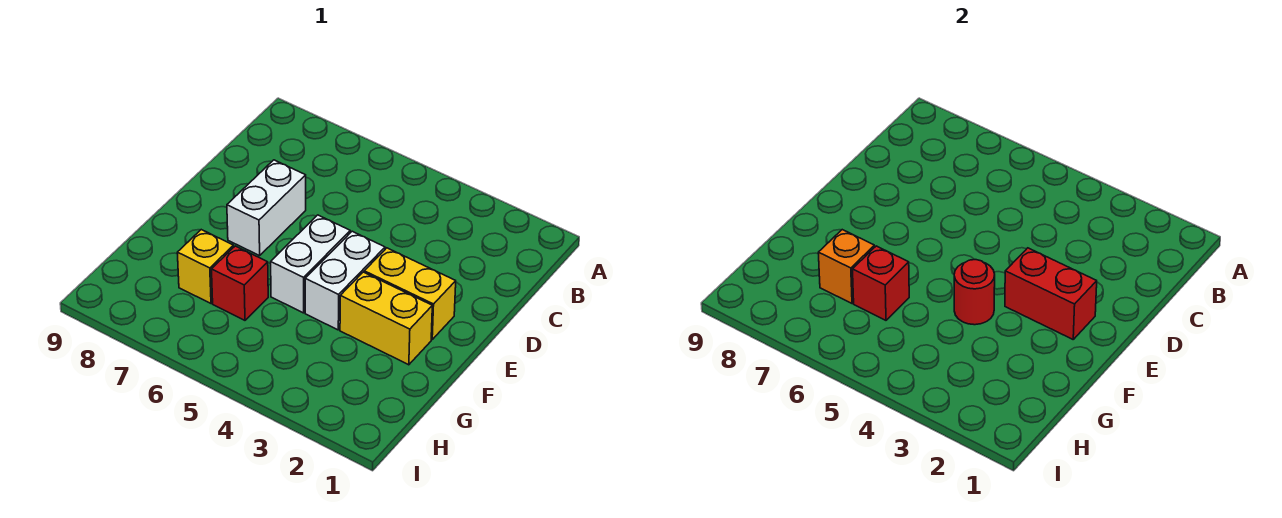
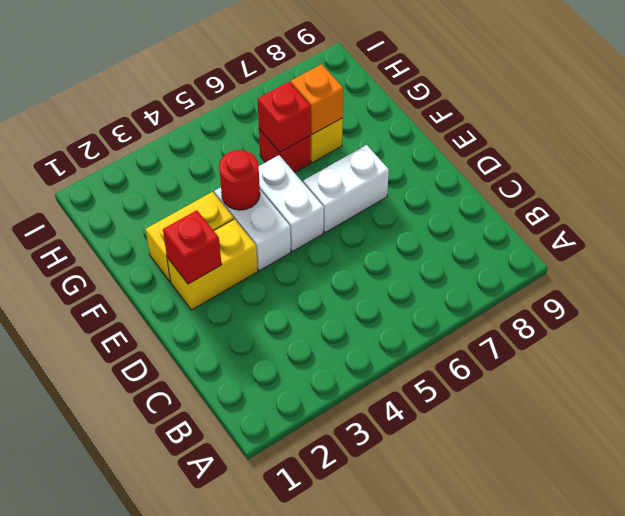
white brick D7:E7 level 1 -> white brick E6:E7 level 1
red brick E2:E3 level 2 -> red brick E2 level 2

